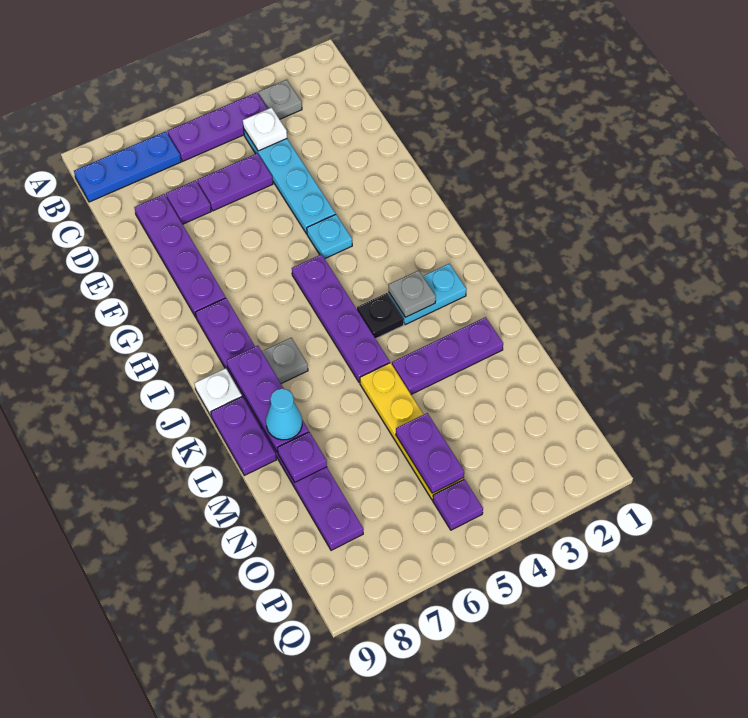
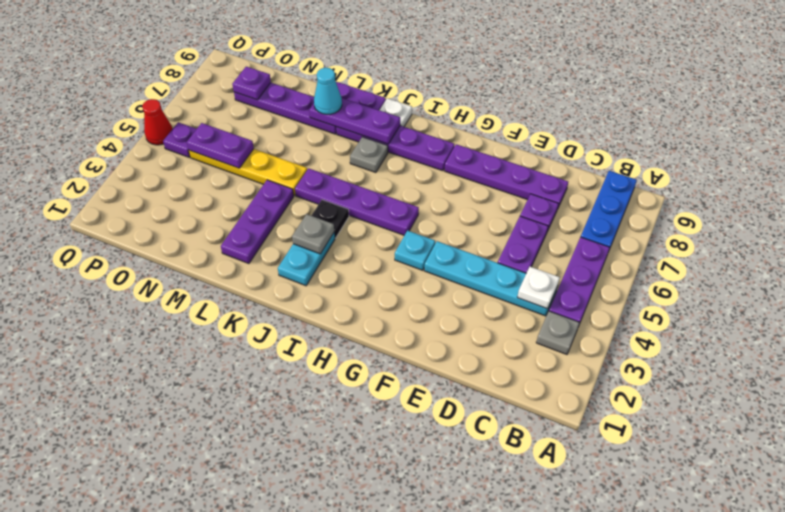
purple plate M8 level 2 -> purple plate O8 level 2
none -> red cone Q5 level 1

